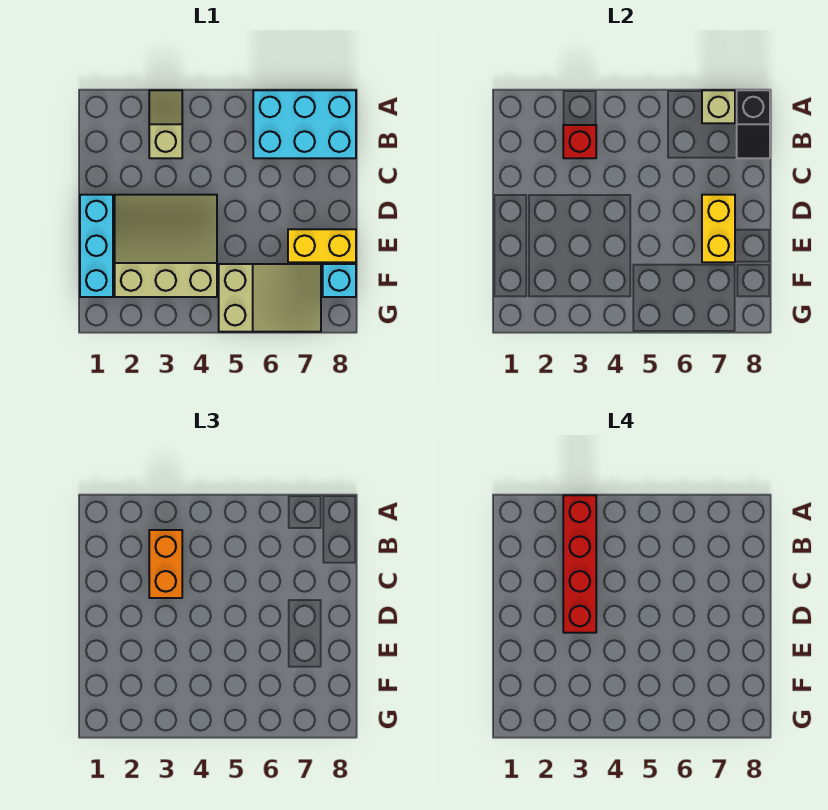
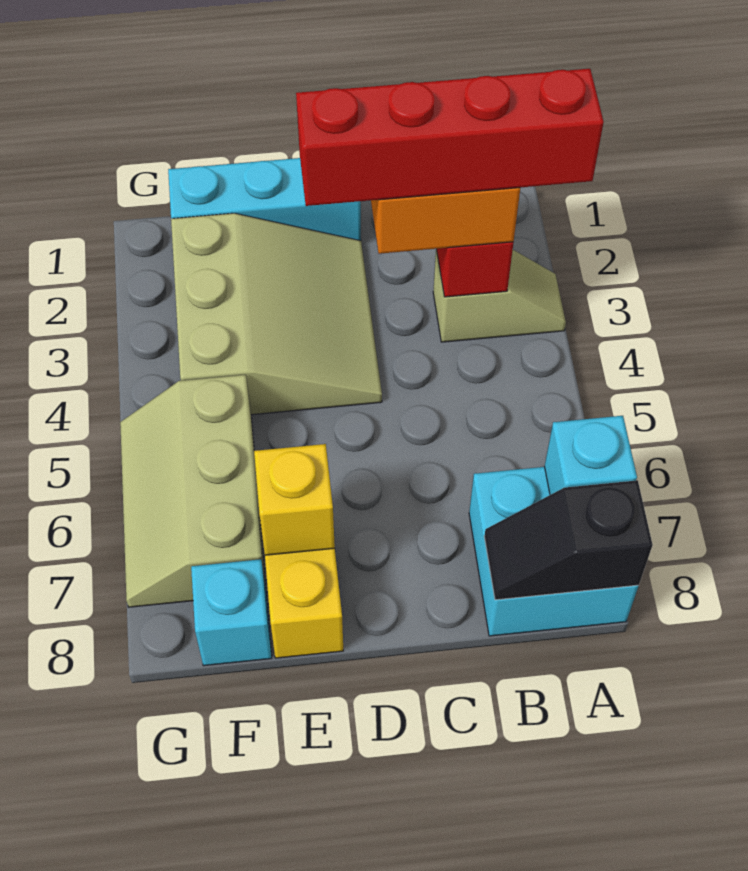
cyan brick A6:B8 level 1 -> cyan brick A7:B8 level 1
tan brick A7 level 2 -> cyan brick A7 level 2
yellow brick D7:E7 level 2 -> yellow brick E7 level 2
tan slope F5:G7 level 1 top 5 -> tan slope F5:G7 level 1 top F

